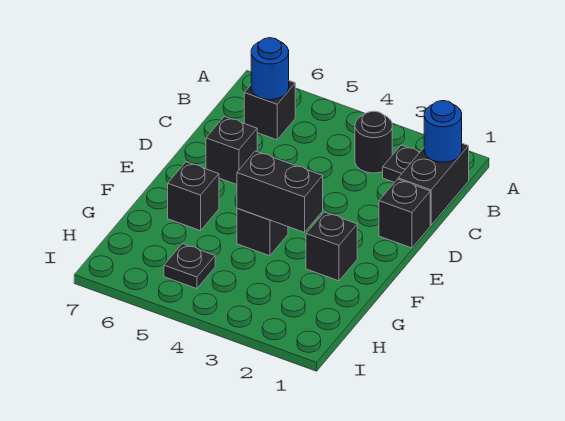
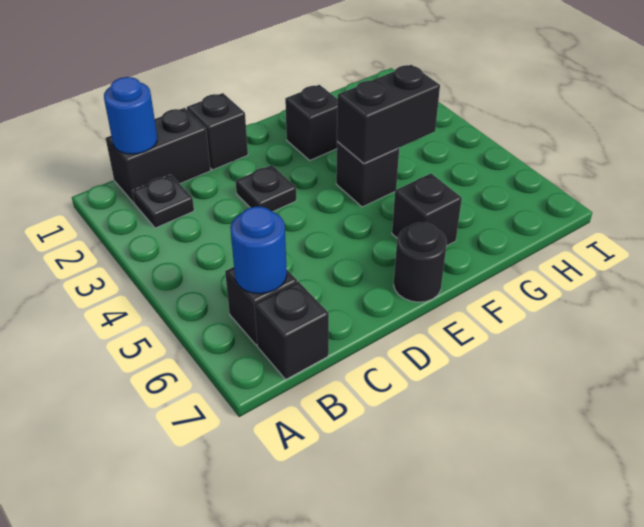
black round brick B3 level 1 -> black round brick E7 level 1
black brick D6 level 1 -> black brick B7 level 1
black brick F3:F4 level 2 -> black brick F4:G4 level 2
black plate H5 level 1 -> black plate D3 level 1

